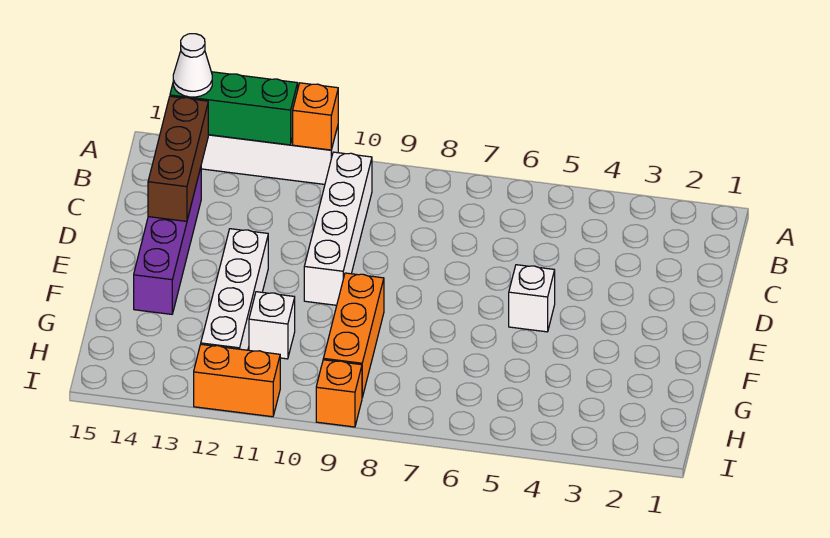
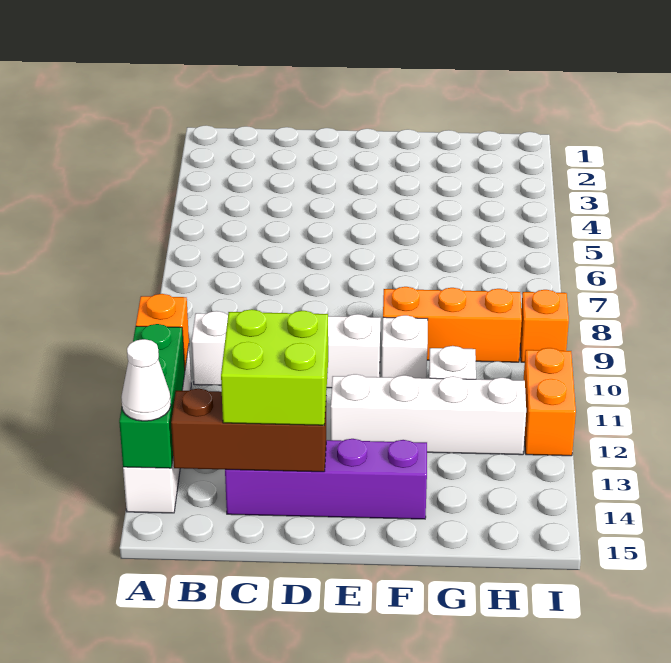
none -> lime brick C13:D14 level 3
white brick E5 level 1 -> white brick F10 level 1

